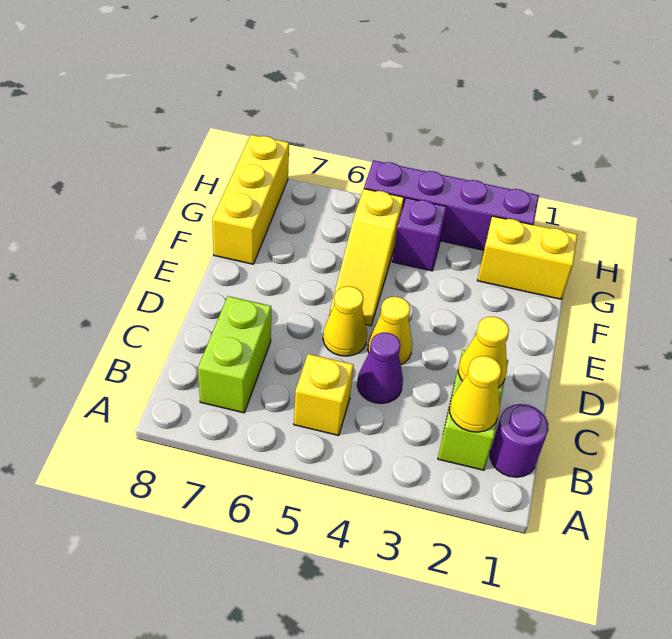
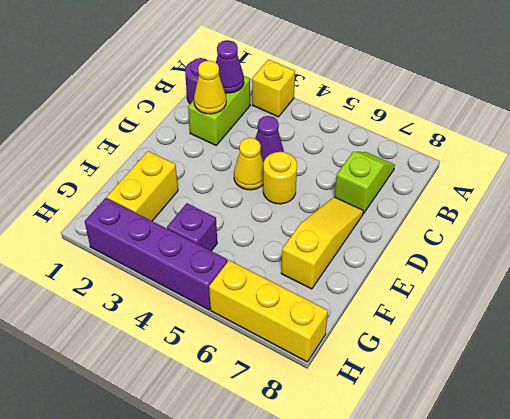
yellow cone B2 level 2 -> purple cone B2 level 2
yellow brick B5 level 1 -> yellow brick A3 level 1
lime brick B7:C7 level 1 -> lime slope B7:C7 level 1 top C
yellow cone D5 level 1 -> yellow round brick D5 level 1
yellow slope E5:G5 level 1 top G -> yellow slope D7:F7 level 1 top F
yellow brick F8:H8 level 1 -> yellow brick H6:H8 level 1
yellow brick G1:G2 level 1 -> yellow brick F2:G2 level 1

